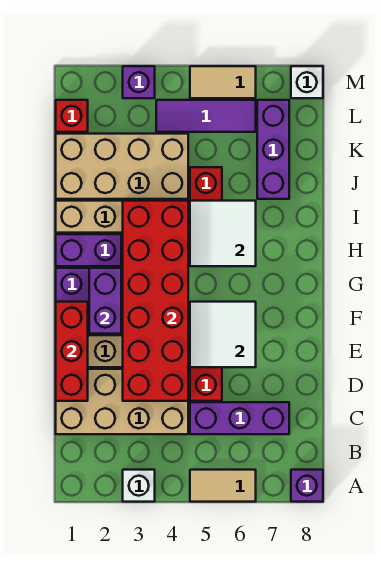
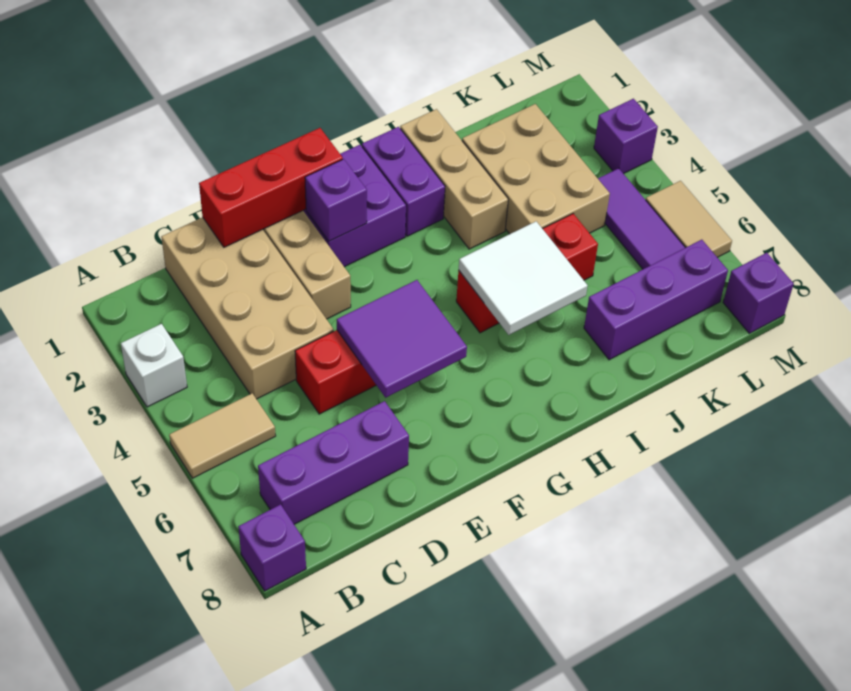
tan tile A5:A6 level 1 -> tan tile A5:B5 level 1
purple brick C5:C7 level 1 -> purple brick B7:D7 level 1
red brick D3:I4 level 2 -> none
white tile E5:F6 level 2 -> purple tile E5:F6 level 2
purple brick F2:G2 level 2 -> purple brick F2 level 2
tan brick J1:K4 level 1 -> tan brick J2:K4 level 1
red brick L1 level 1 -> none
white brick M8 level 1 -> purple brick M8 level 1

